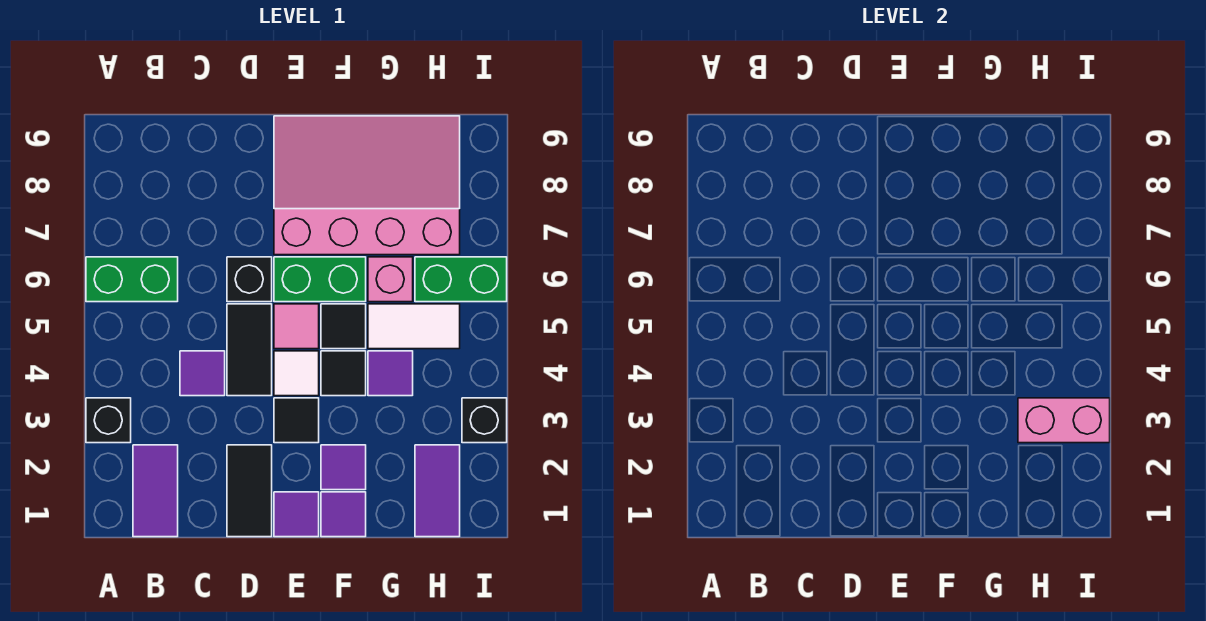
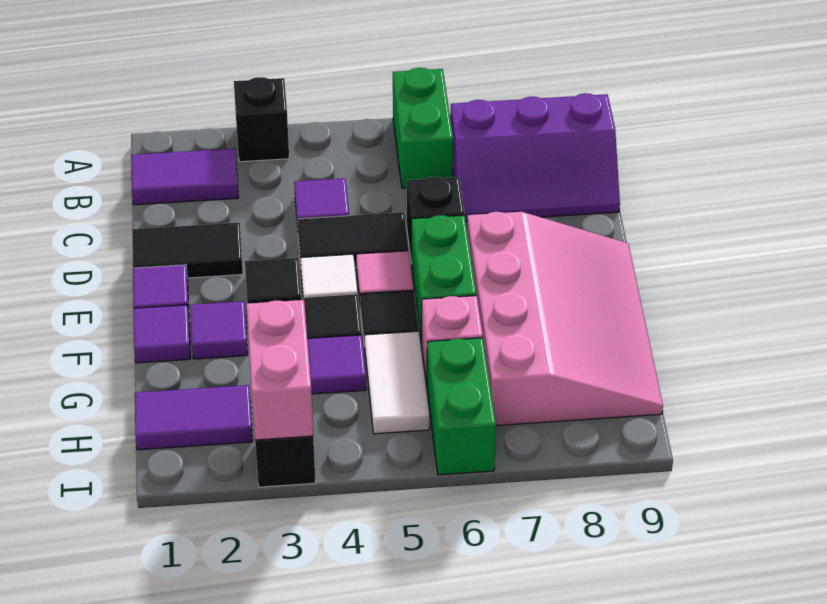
none -> purple slope B7:C9 level 1 top B

